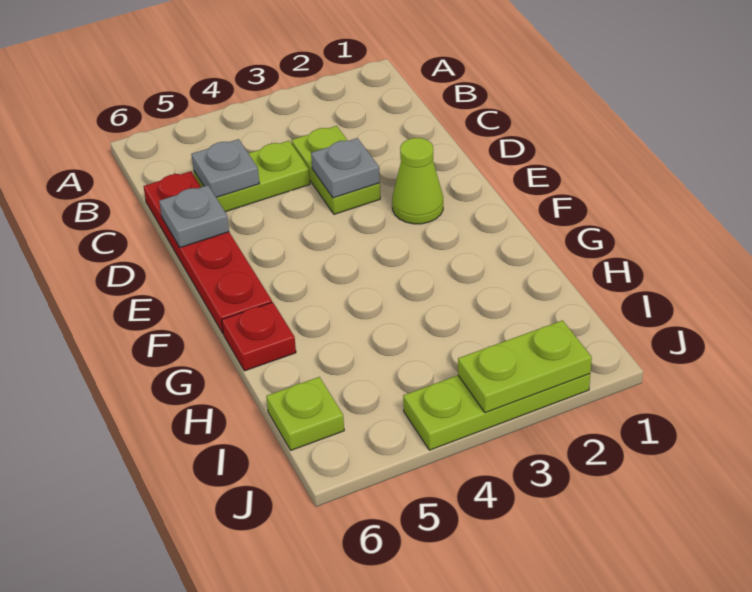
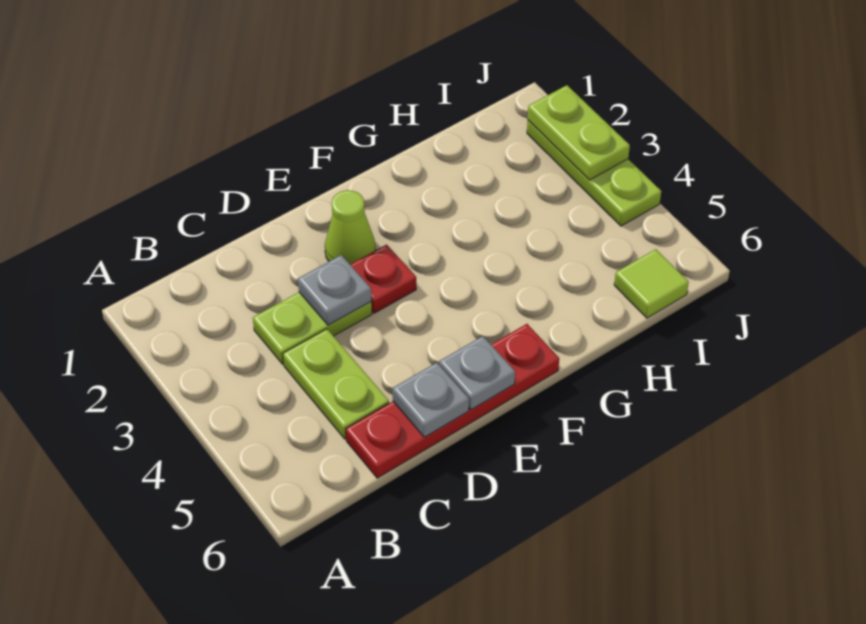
grey plate C5 level 2 -> grey plate E6 level 2
red plate G6 level 1 -> red plate E3 level 1
lime plate I6 level 1 -> lime tile I6 level 1

